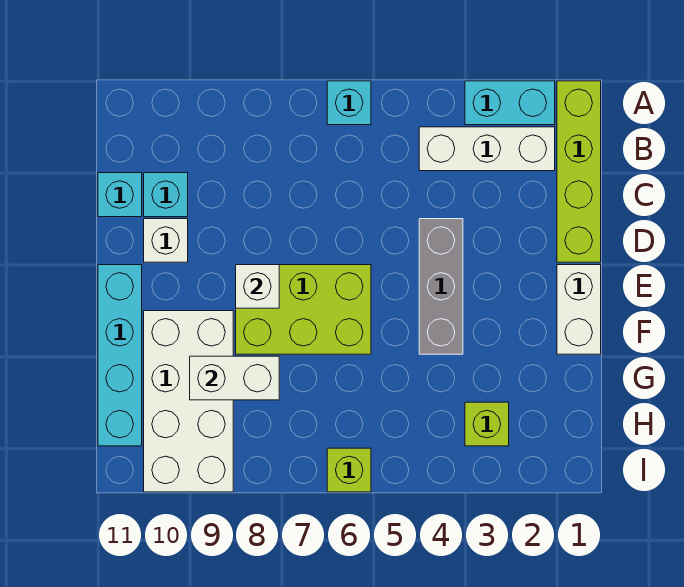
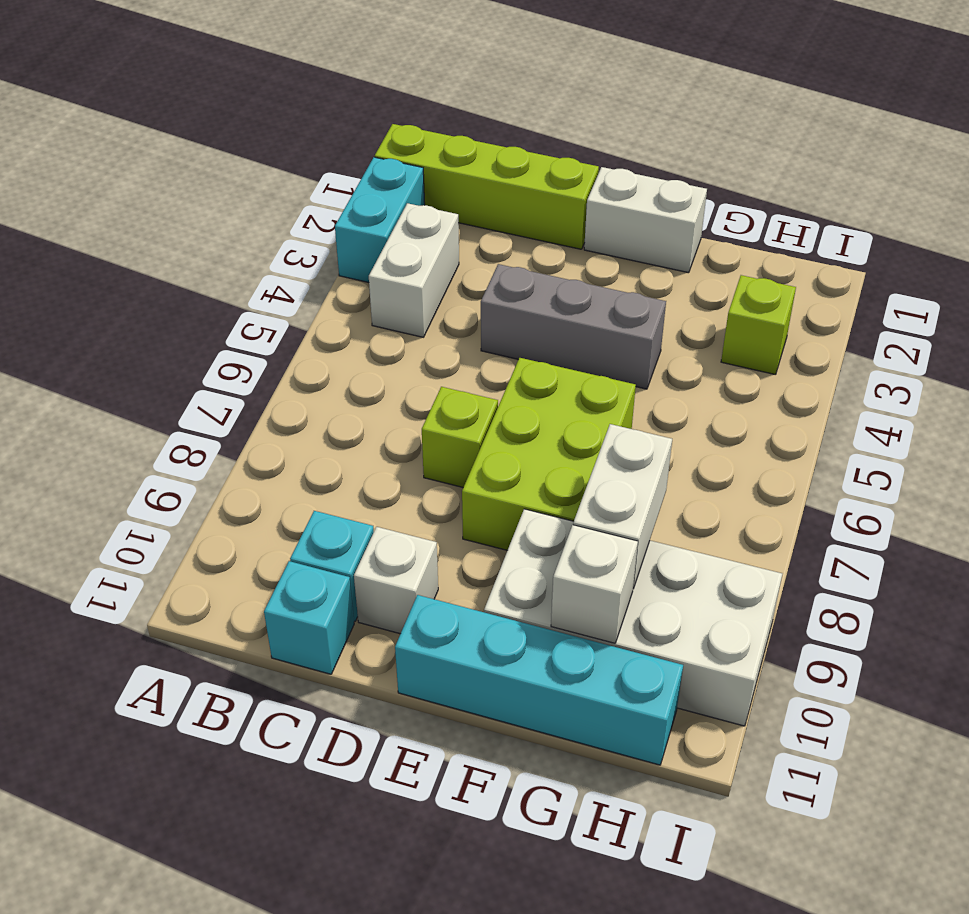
cyan brick A6 level 1 -> none
white brick B2:B4 level 1 -> white brick B3:B4 level 1
white brick E8 level 2 -> white brick G10 level 2
lime brick I6 level 1 -> lime brick D7 level 1

